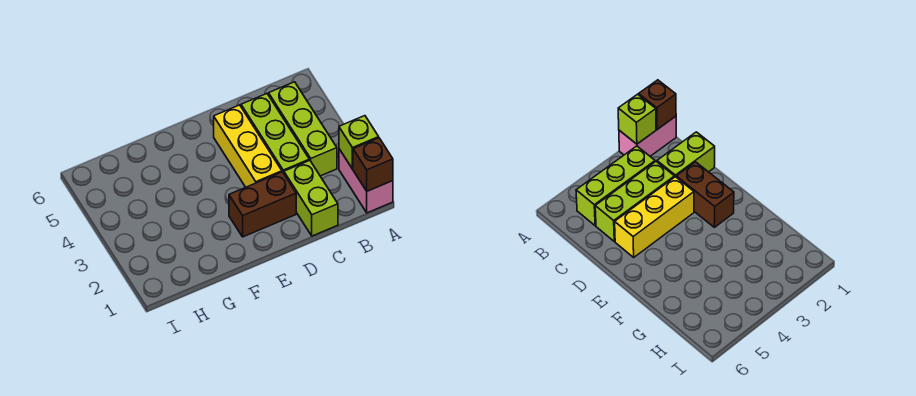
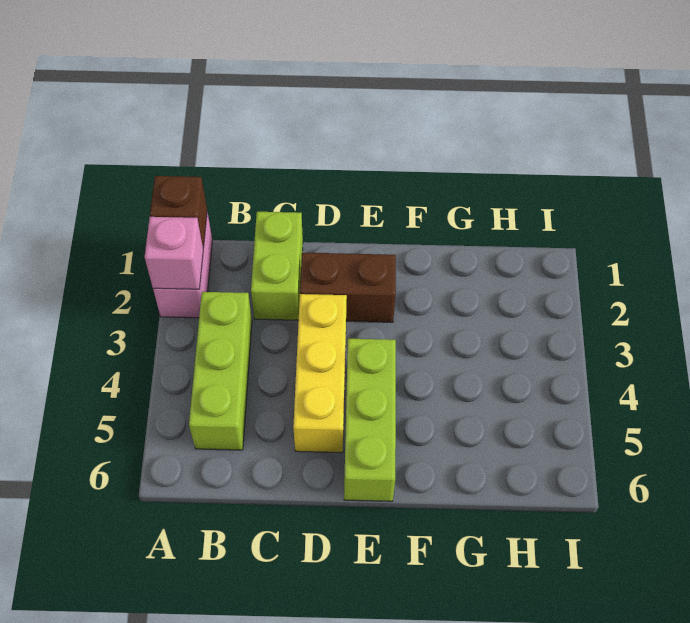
lime brick A2 level 2 -> pink brick A2 level 2
lime brick C3:C5 level 1 -> lime brick E4:E6 level 1

